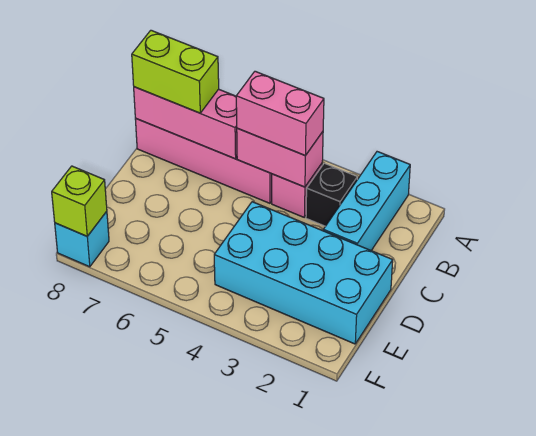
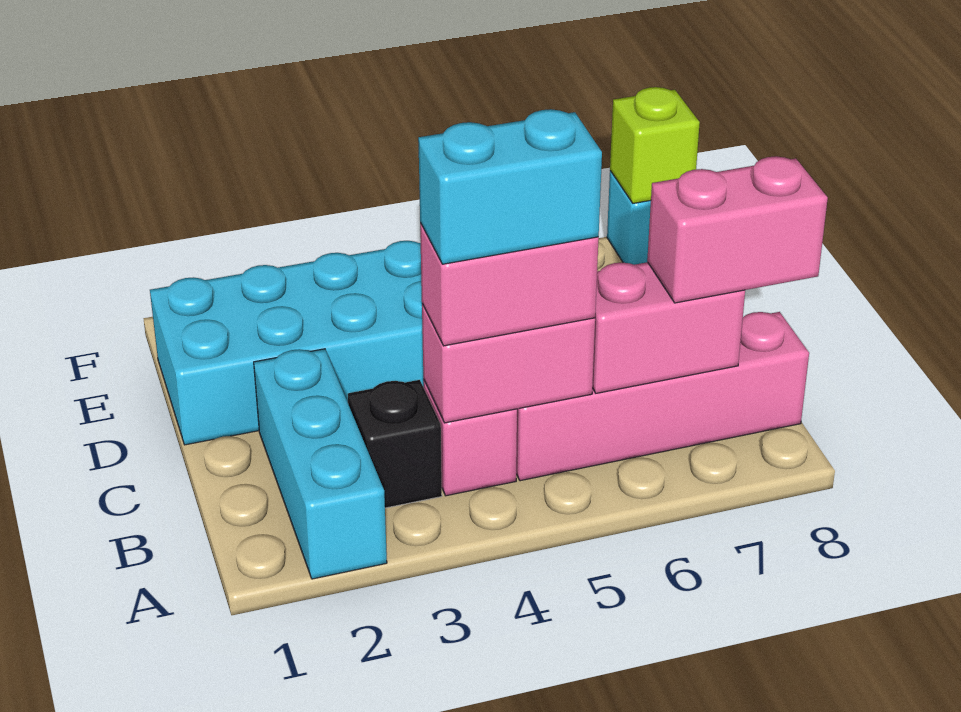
none -> cyan brick B4:B5 level 4
pink brick B6:B8 level 2 -> pink brick B6:B7 level 2
lime brick B7:B8 level 3 -> pink brick B7:B8 level 3

